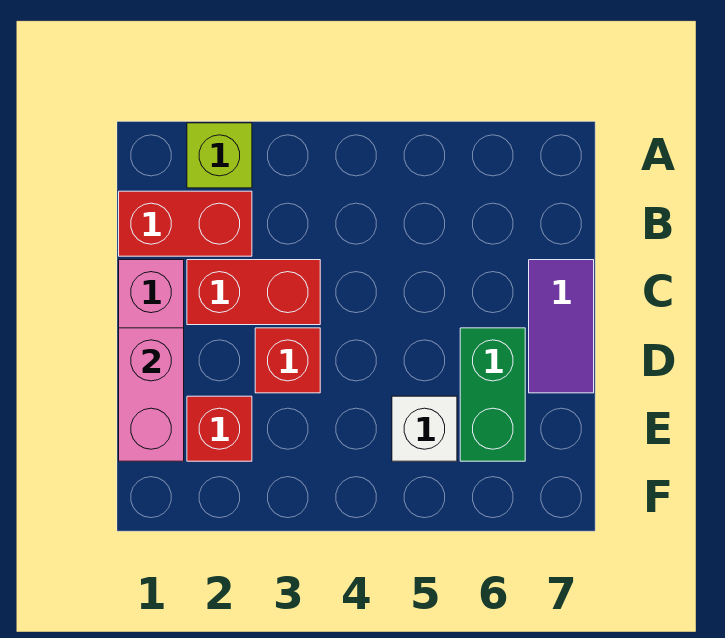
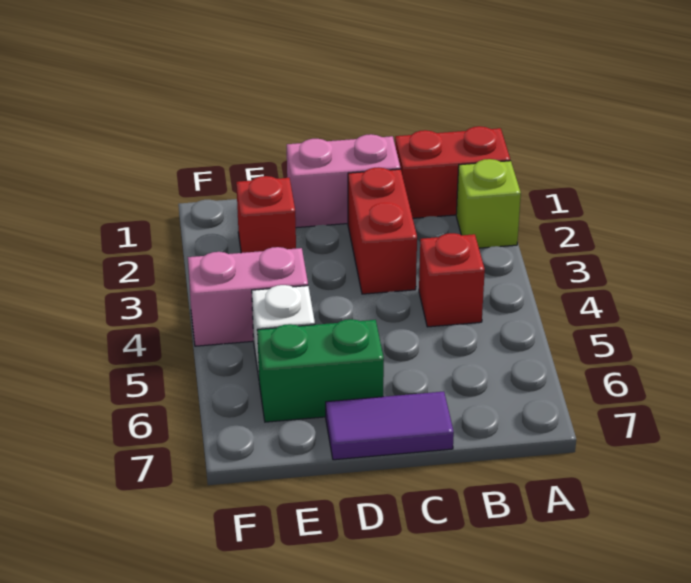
red brick B1:B2 level 1 -> red brick A1:B1 level 1
pink brick D1:E1 level 2 -> pink brick E4:F4 level 1
red brick D3 level 1 -> red brick B4 level 1

